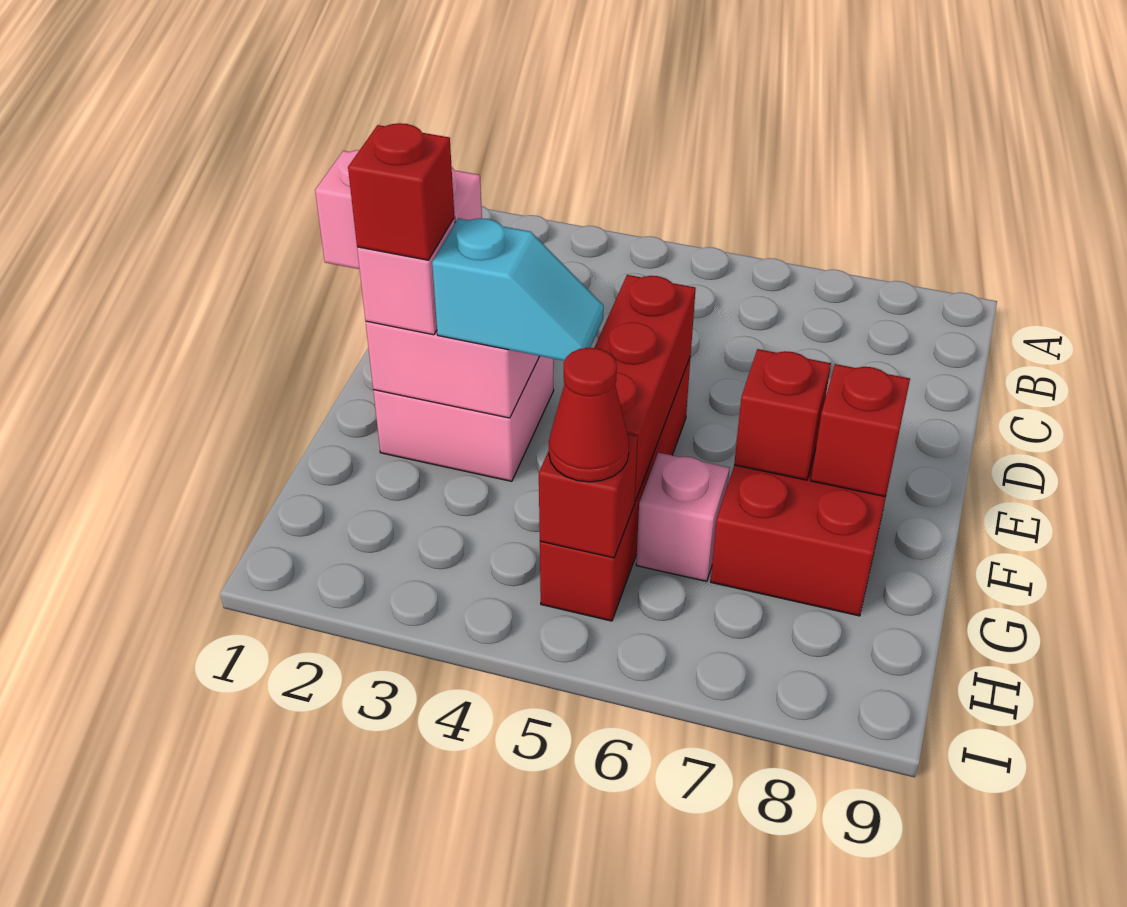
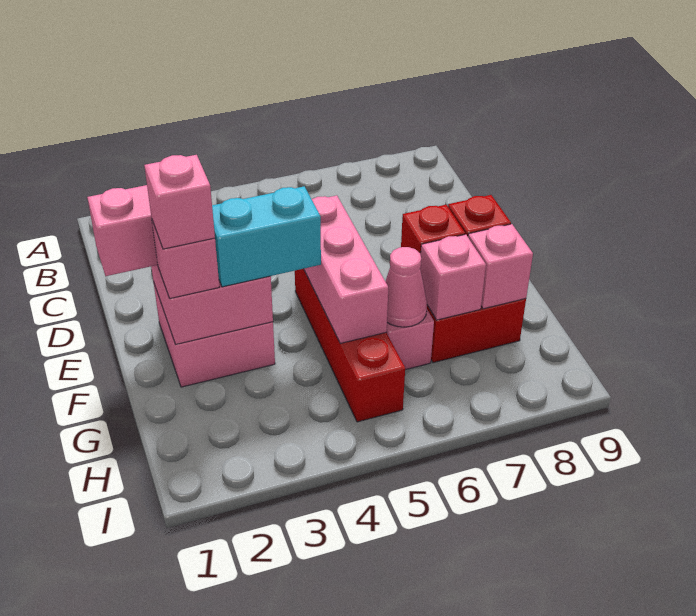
red brick E5:G5 level 2 -> pink brick E5:G5 level 2
red brick F2 level 4 -> pink brick F2 level 4
cyan slope F3:F4 level 3 top 3 -> cyan brick F3:F4 level 3
none -> pink cone G6 level 2
none -> pink brick G7 level 2
none -> pink brick G8 level 2
red brick H5 level 2 -> none
red cone H5 level 3 -> none

